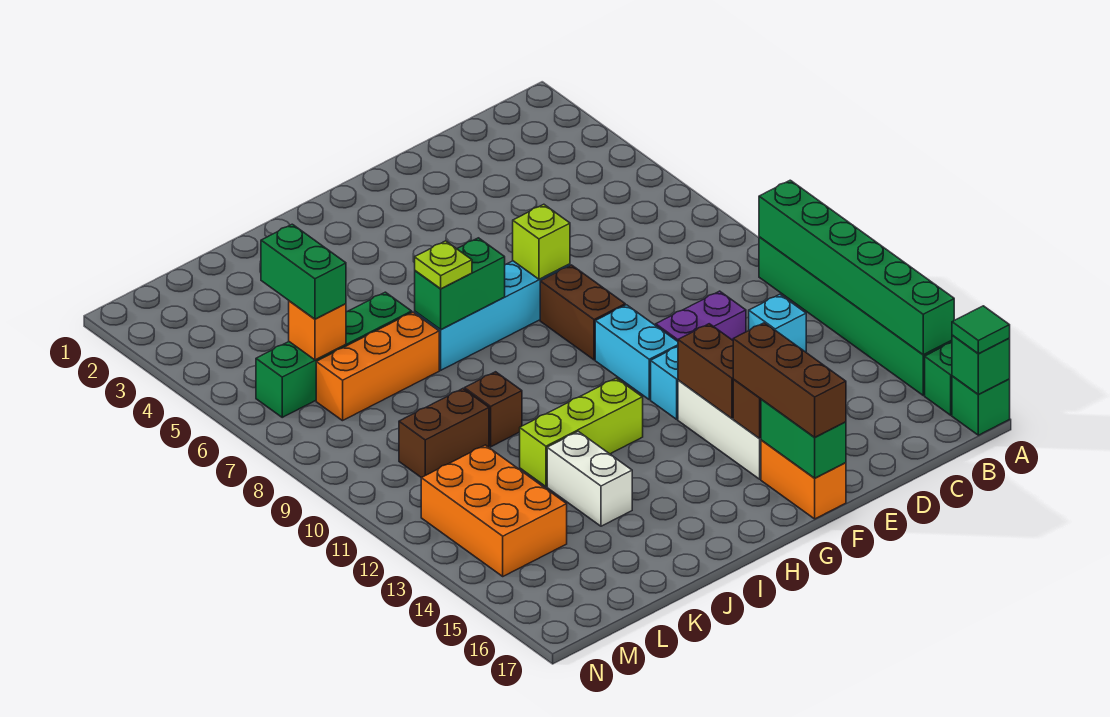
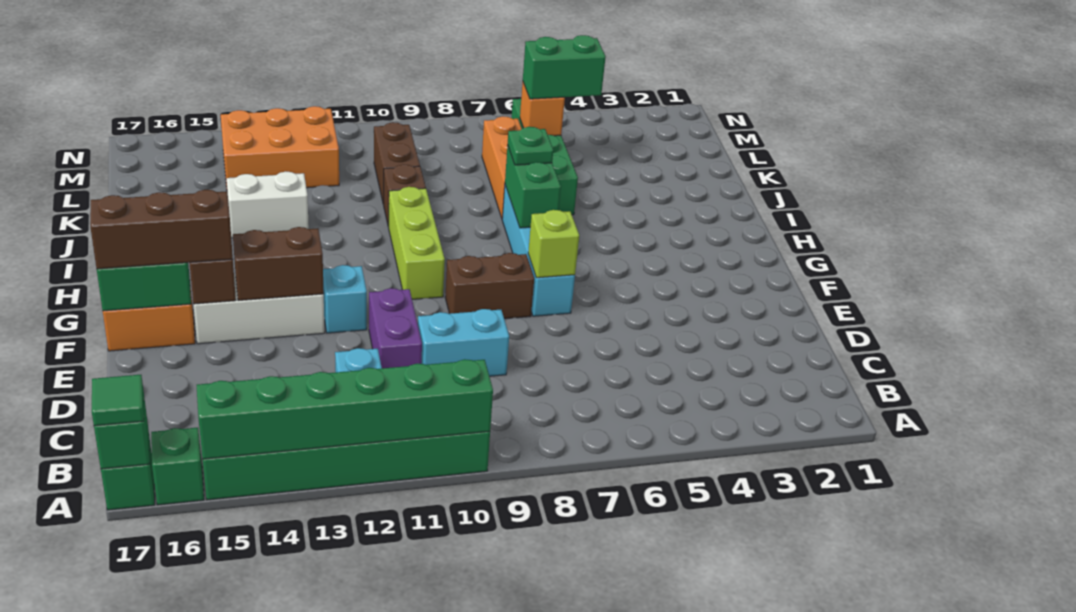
cyan brick F10:F11 level 1 -> cyan brick D9:D10 level 1
lime brick H12:J12 level 1 -> lime brick G10:I10 level 1
lime plate I7 level 3 -> green plate I7 level 3

